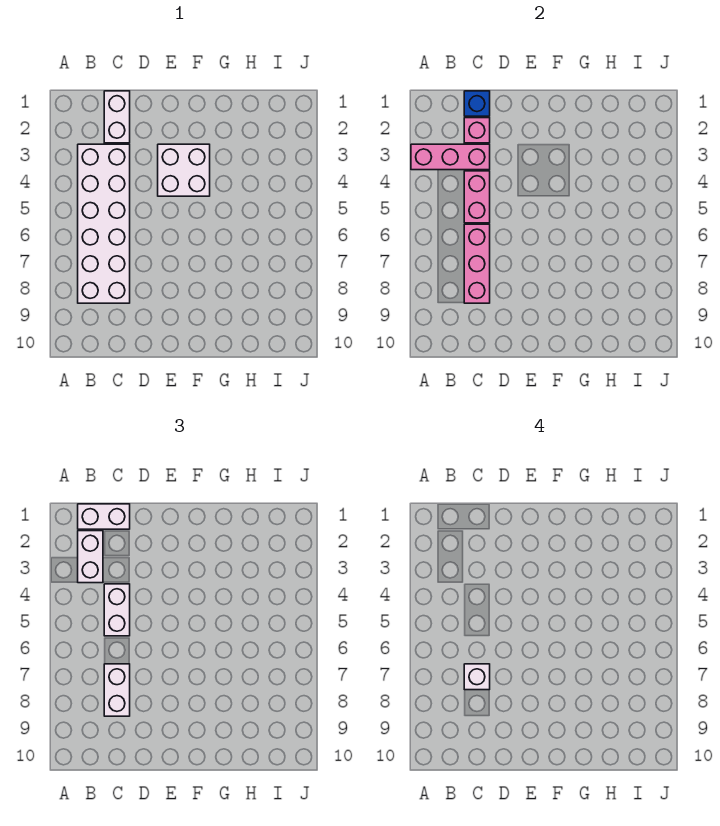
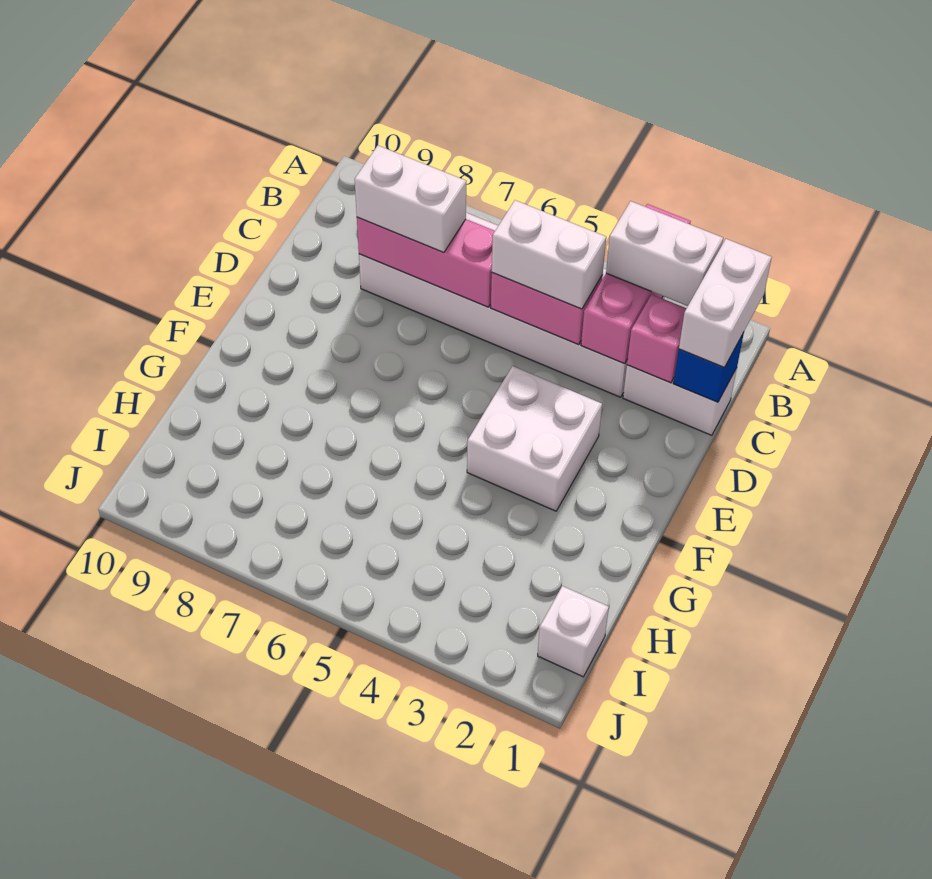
white brick C7 level 4 -> white brick I1 level 1

